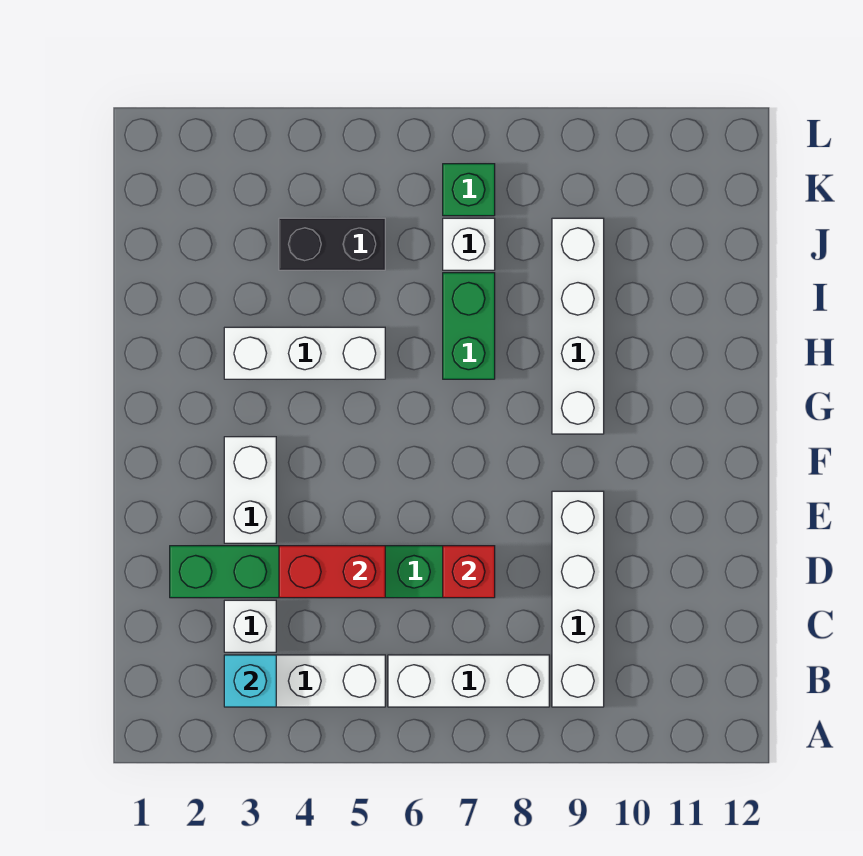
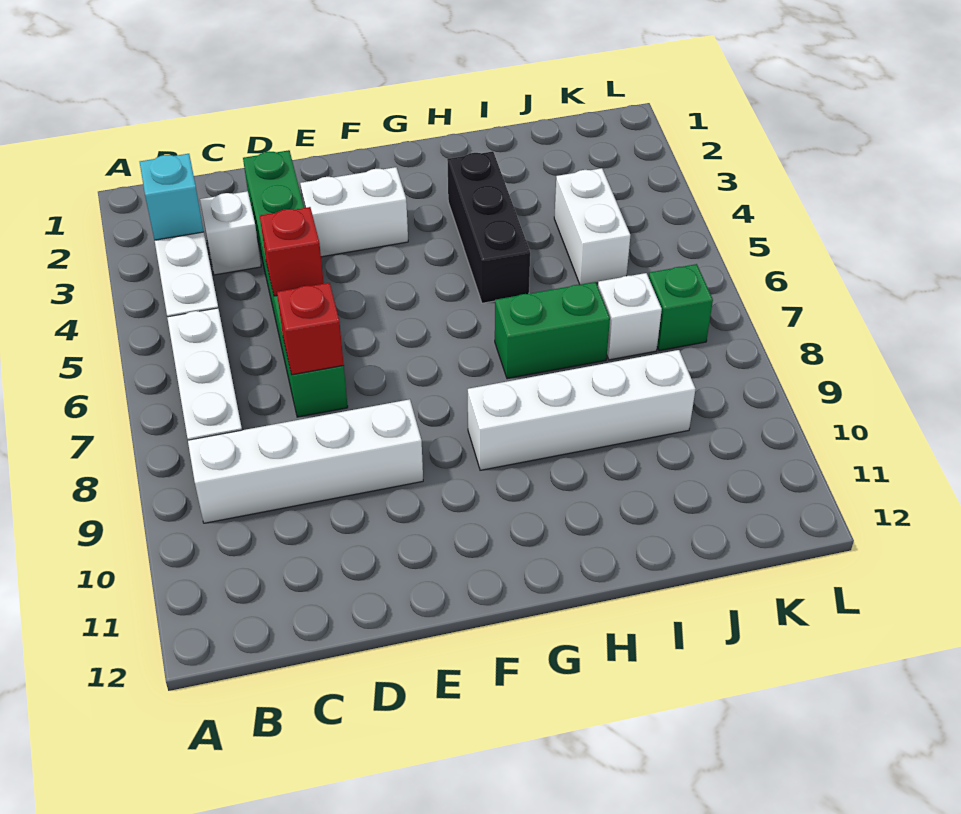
red brick D4:D5 level 2 -> red brick D5 level 2
white brick H3:H5 level 1 -> black brick H3:H5 level 1
black brick J4:J5 level 1 -> white brick J4:J5 level 1

